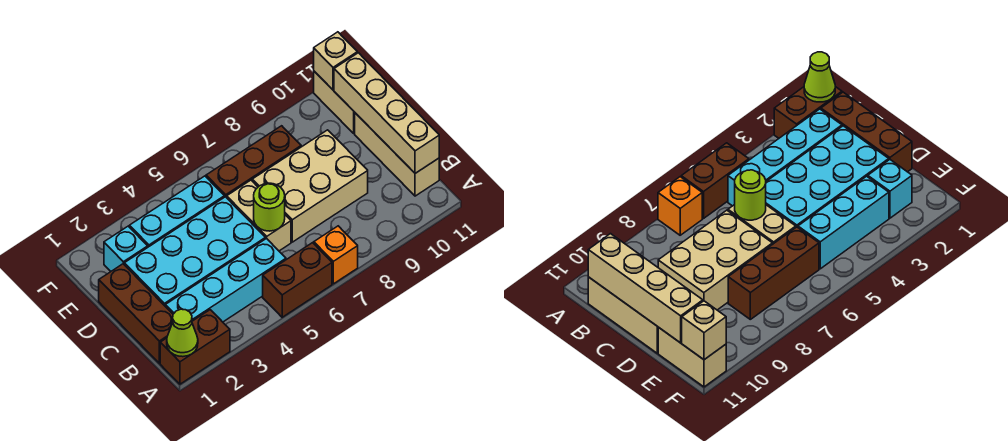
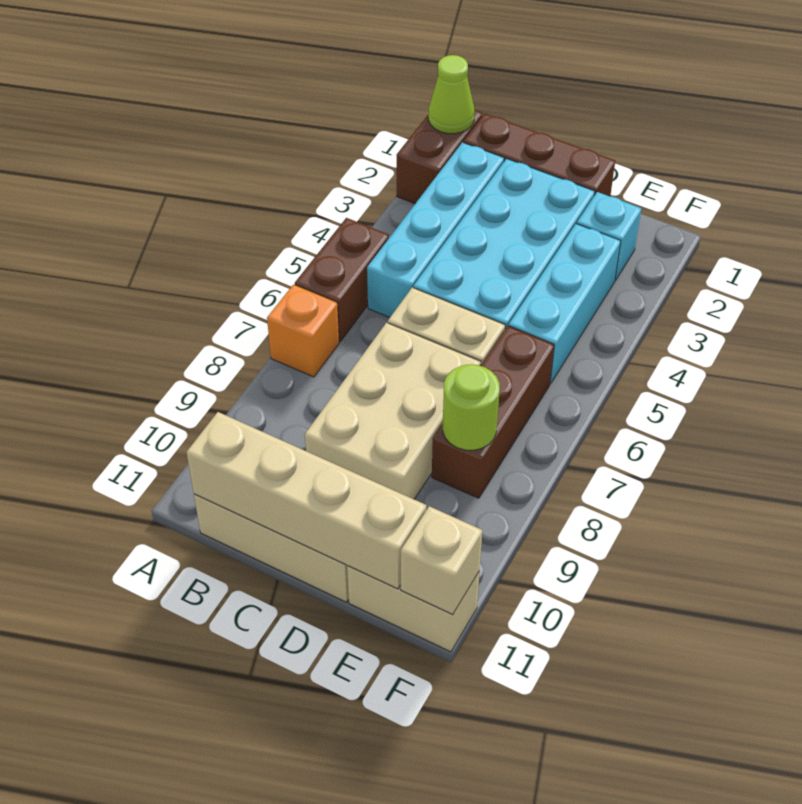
lime round brick C6 level 2 -> lime round brick E8 level 2

